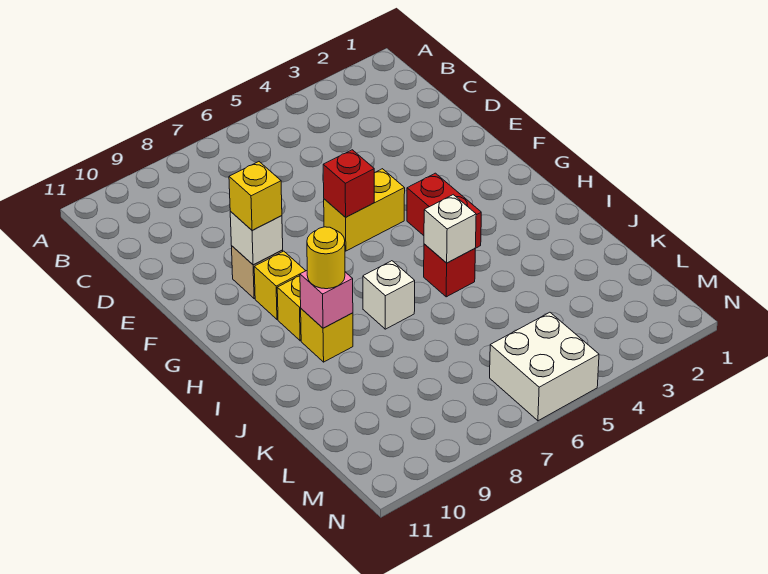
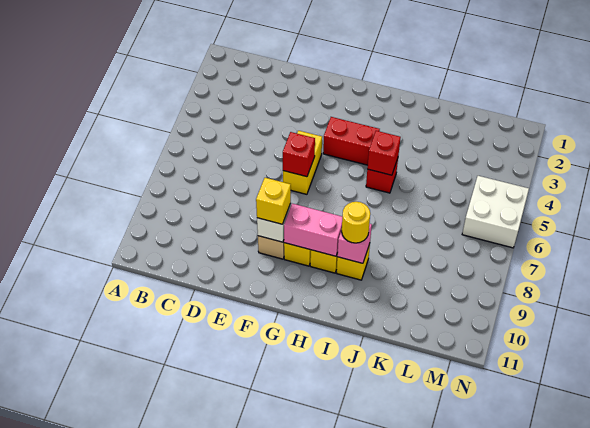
none -> pink brick G9:H9 level 2
white brick I5 level 2 -> red brick I5 level 2
white brick I7 level 1 -> none

